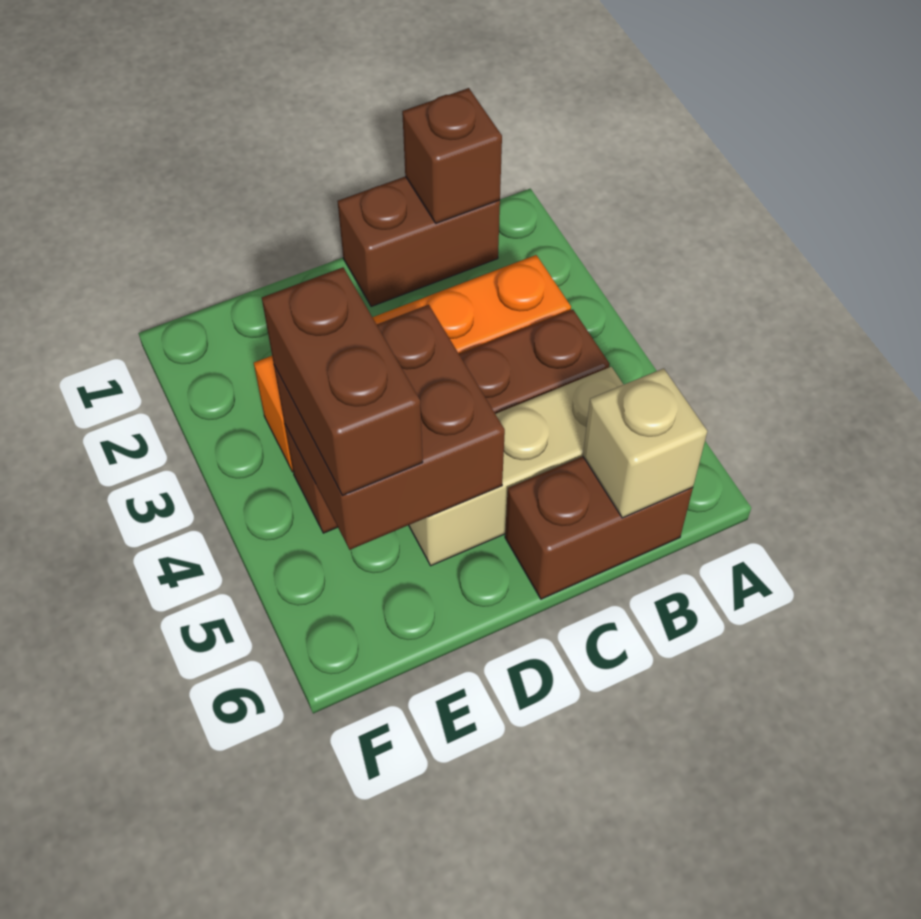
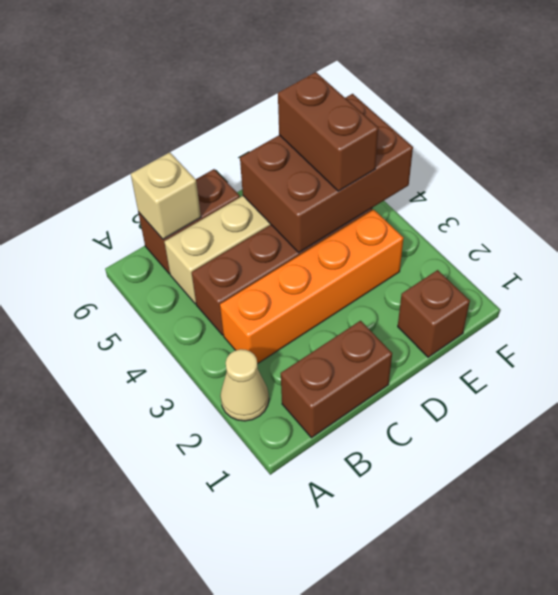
none -> tan cone A2 level 1
brown brick B1 level 2 -> brown brick E1 level 1
brown brick D4:E5 level 2 -> brown brick D4:F5 level 2

